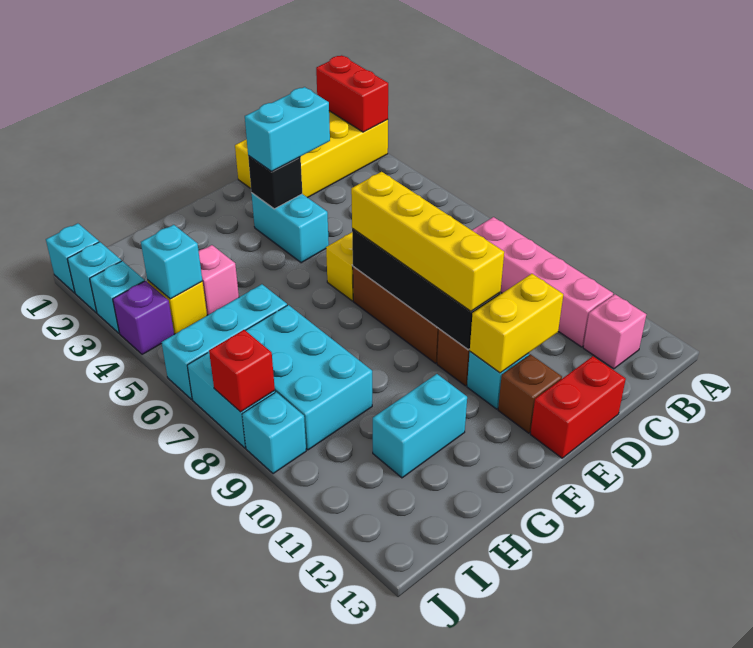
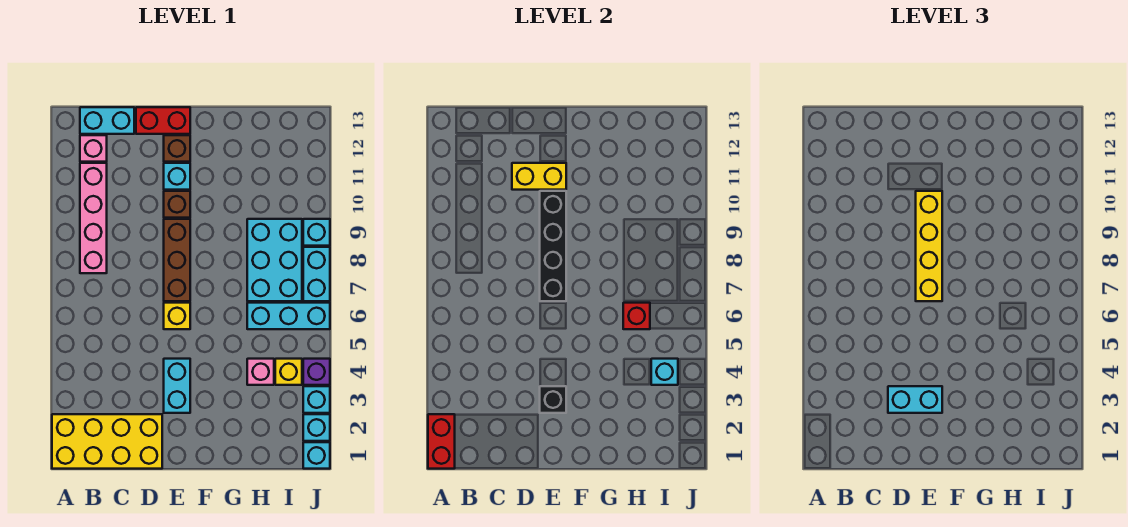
cyan brick G11:H11 level 1 -> cyan brick B13:C13 level 1
red brick J8 level 2 -> red brick H6 level 2

